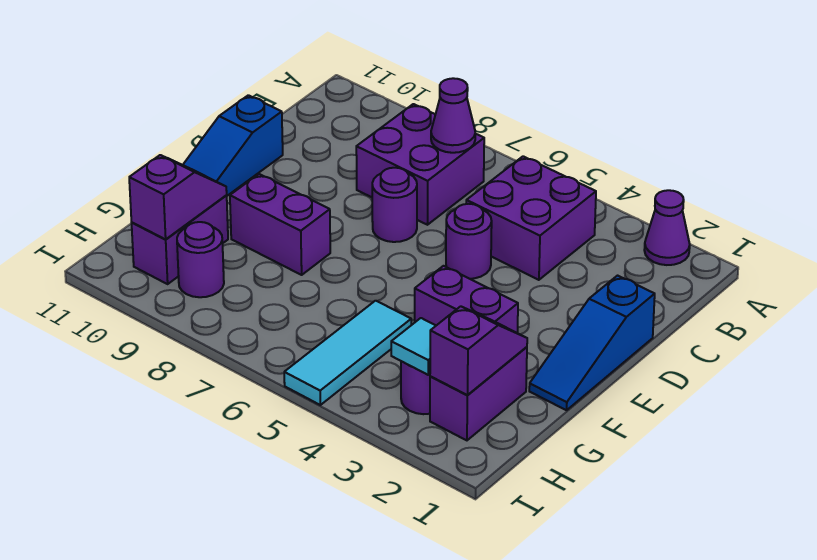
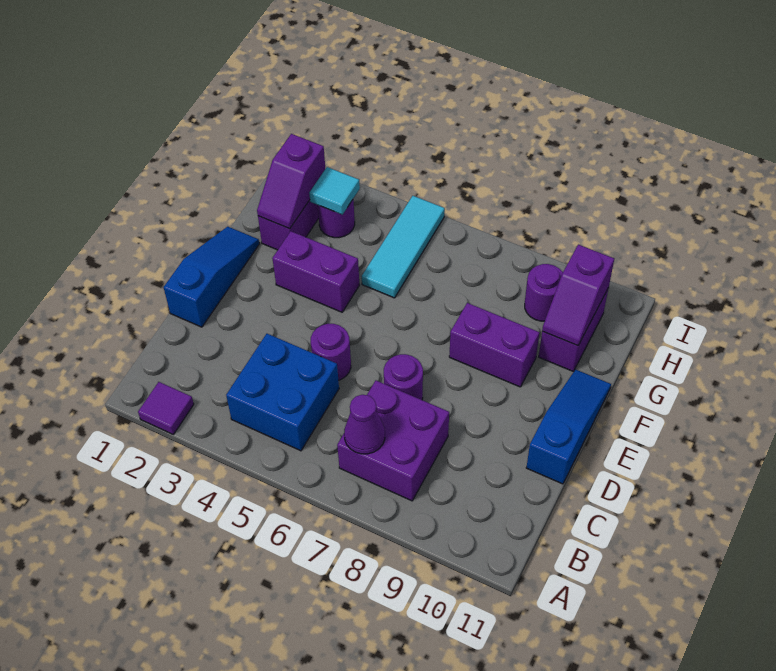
purple cone A2 level 1 -> purple tile A2 level 1
purple brick B4:C5 level 1 -> blue brick B4:C5 level 1

